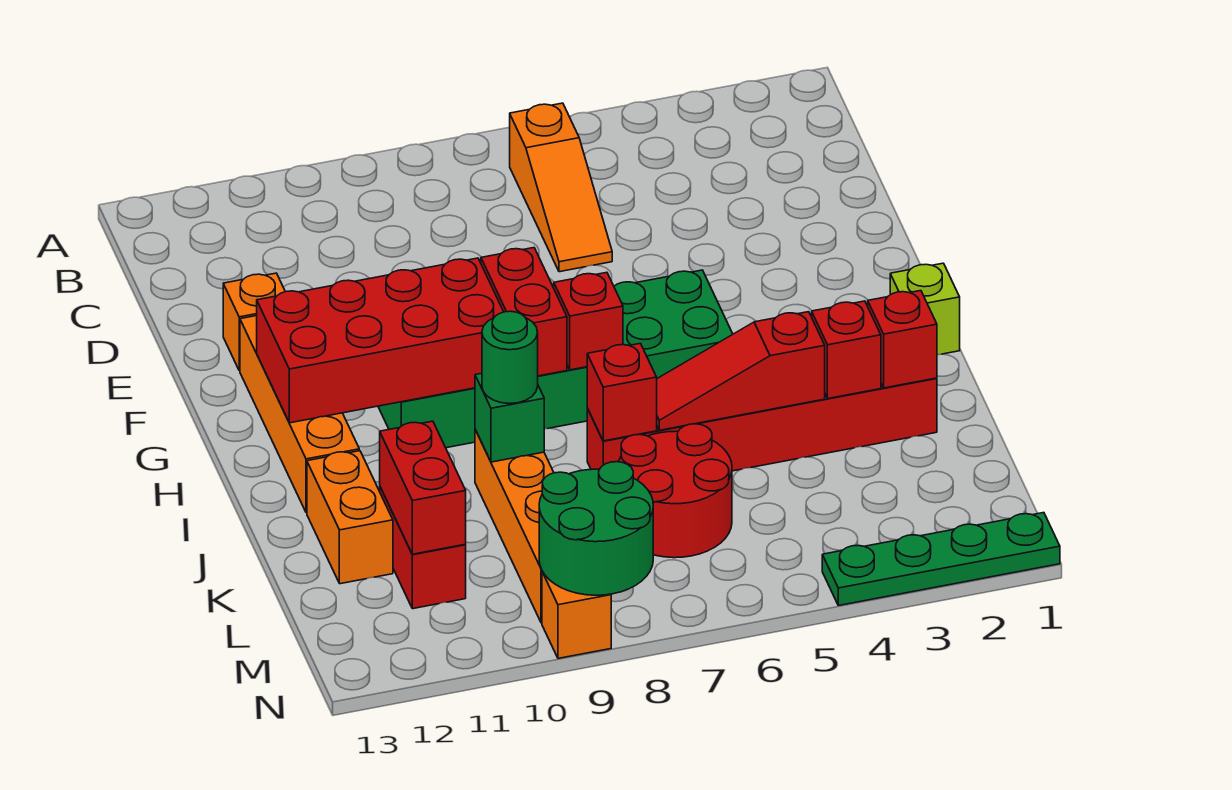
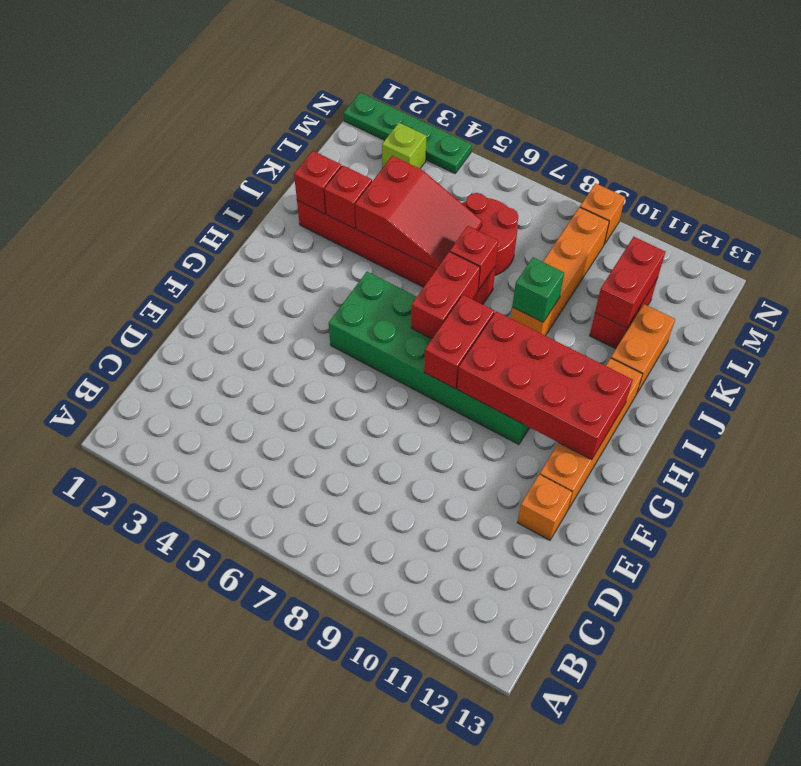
orange slope B6:D6 level 1 top B -> none
lime brick H1 level 1 -> lime brick M3 level 1
red brick H7 level 2 -> red brick H7:I7 level 2
red slope J4:J6 level 2 top 4 -> red slope J4:K6 level 2 top 4
green round brick J9 level 3 -> none
green round brick M8:N9 level 2 -> none

